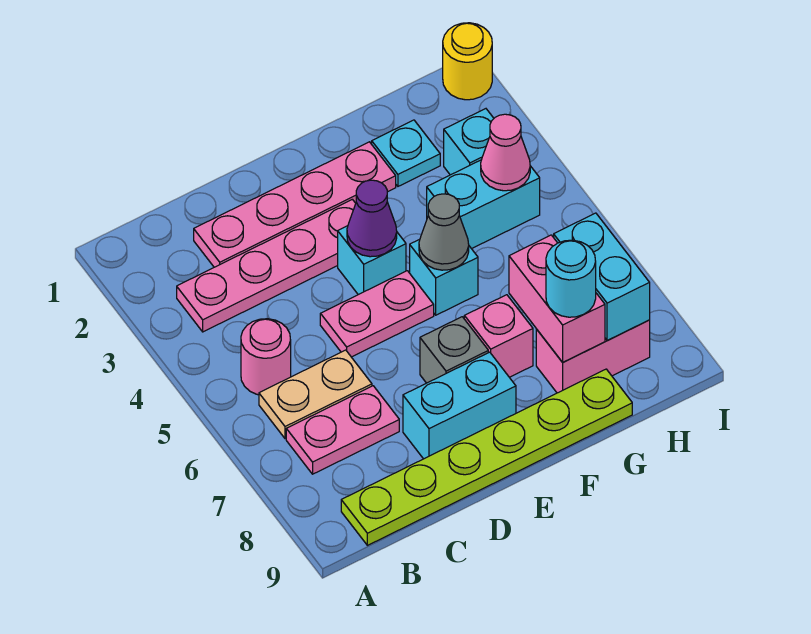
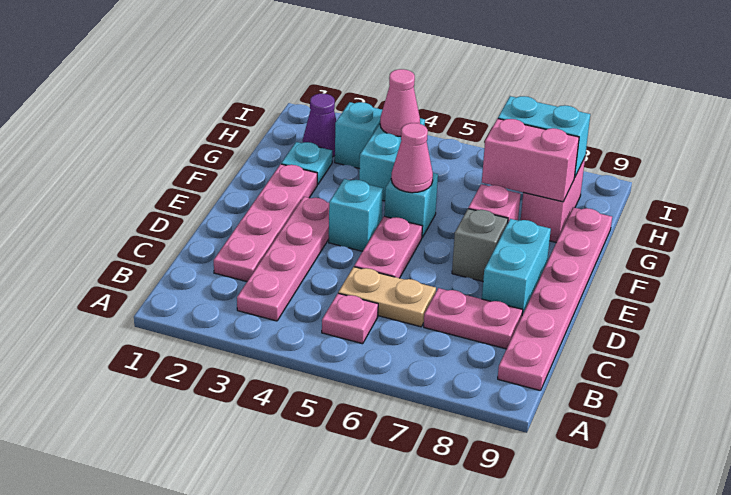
pink round brick B5 level 1 -> pink plate B5 level 1
tan plate B6:C6 level 1 -> tan plate C5:C6 level 1
pink plate B7:C7 level 1 -> pink plate C7:C8 level 1
lime plate B9:G9 level 1 -> pink plate B9:G9 level 1
purple cone E4 level 2 -> purple cone H2 level 1
grey cone F5 level 2 -> pink cone F5 level 2
cyan round brick G8 level 3 -> none
yellow round brick I1 level 1 -> none

